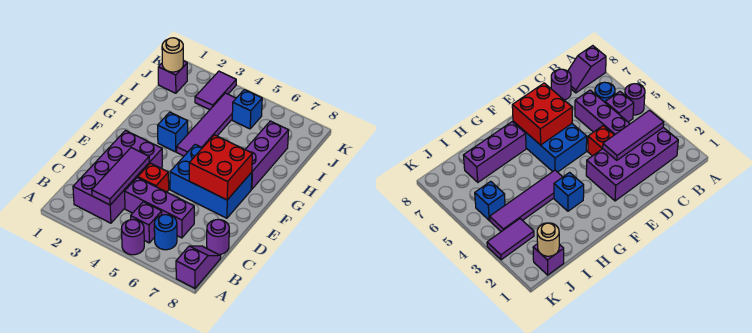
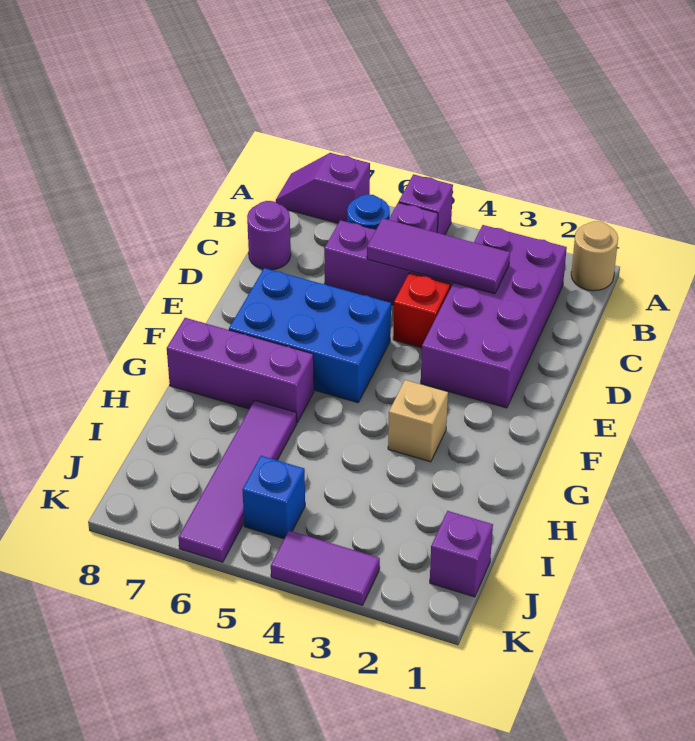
purple round brick A5 level 1 -> purple brick A5 level 1
purple slope A8:B8 level 1 top A -> purple slope A7:A8 level 1 top 7
purple tile B3:D3 level 2 -> purple tile C3:C5 level 2
red brick E6:F7 level 2 -> none
blue brick G3 level 1 -> tan brick G3 level 1
purple tile G4:J4 level 1 -> purple tile H6:K6 level 1
purple brick G7:I7 level 1 -> purple brick G6:G8 level 1
tan round brick J1 level 2 -> tan round brick A1 level 1
purple tile J3:K3 level 1 -> purple tile K3:K4 level 1

